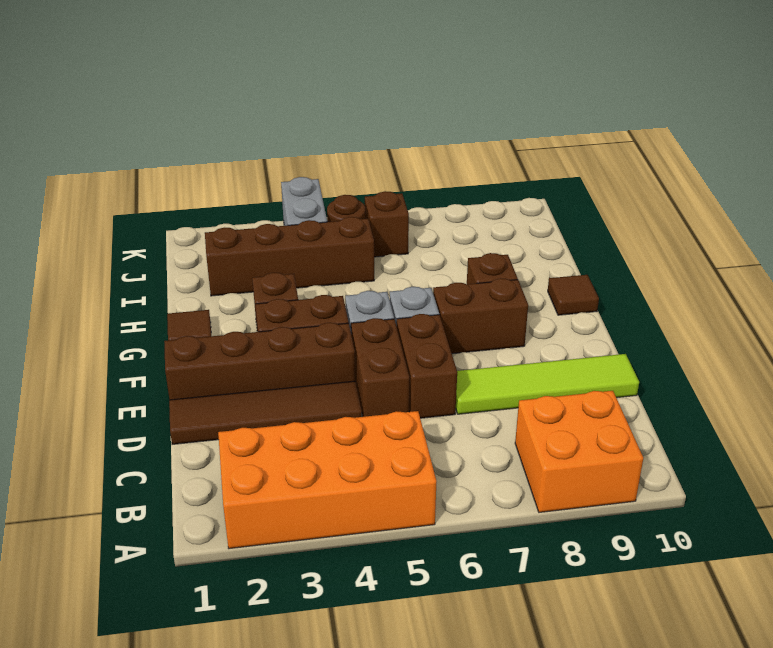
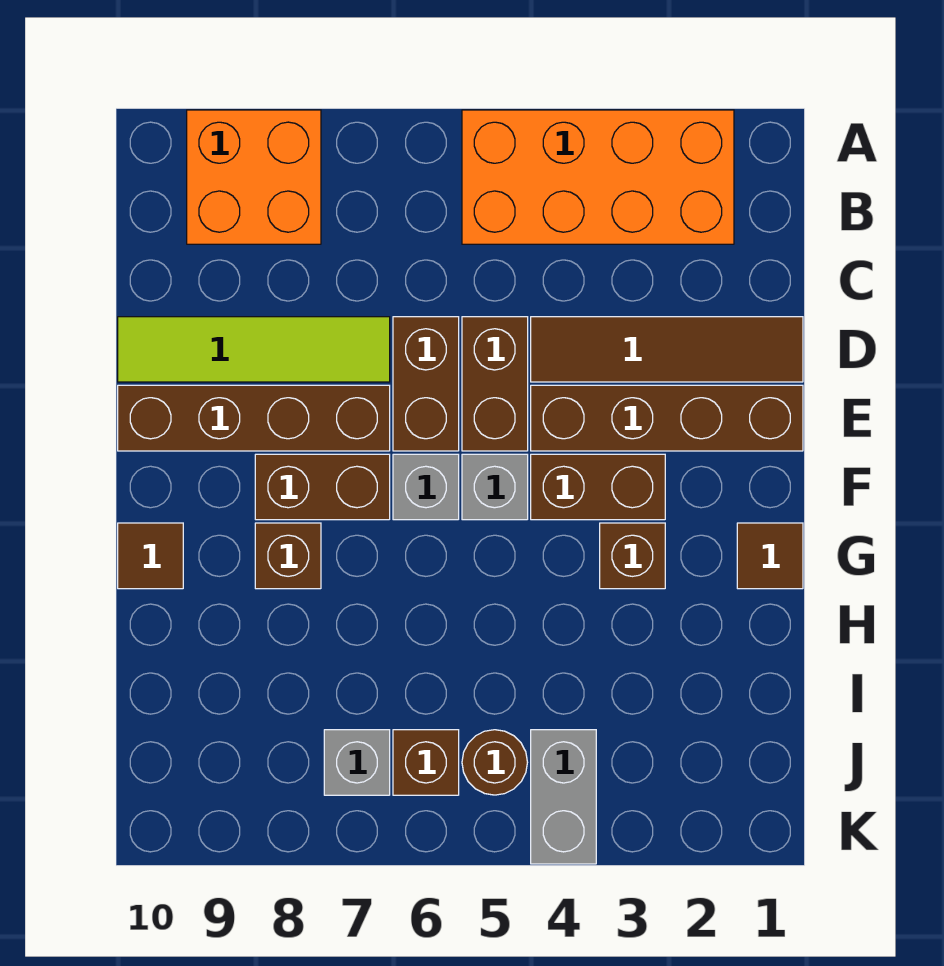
brown brick I2:I5 level 1 -> brown brick E7:E10 level 1
none -> grey brick J7 level 1

